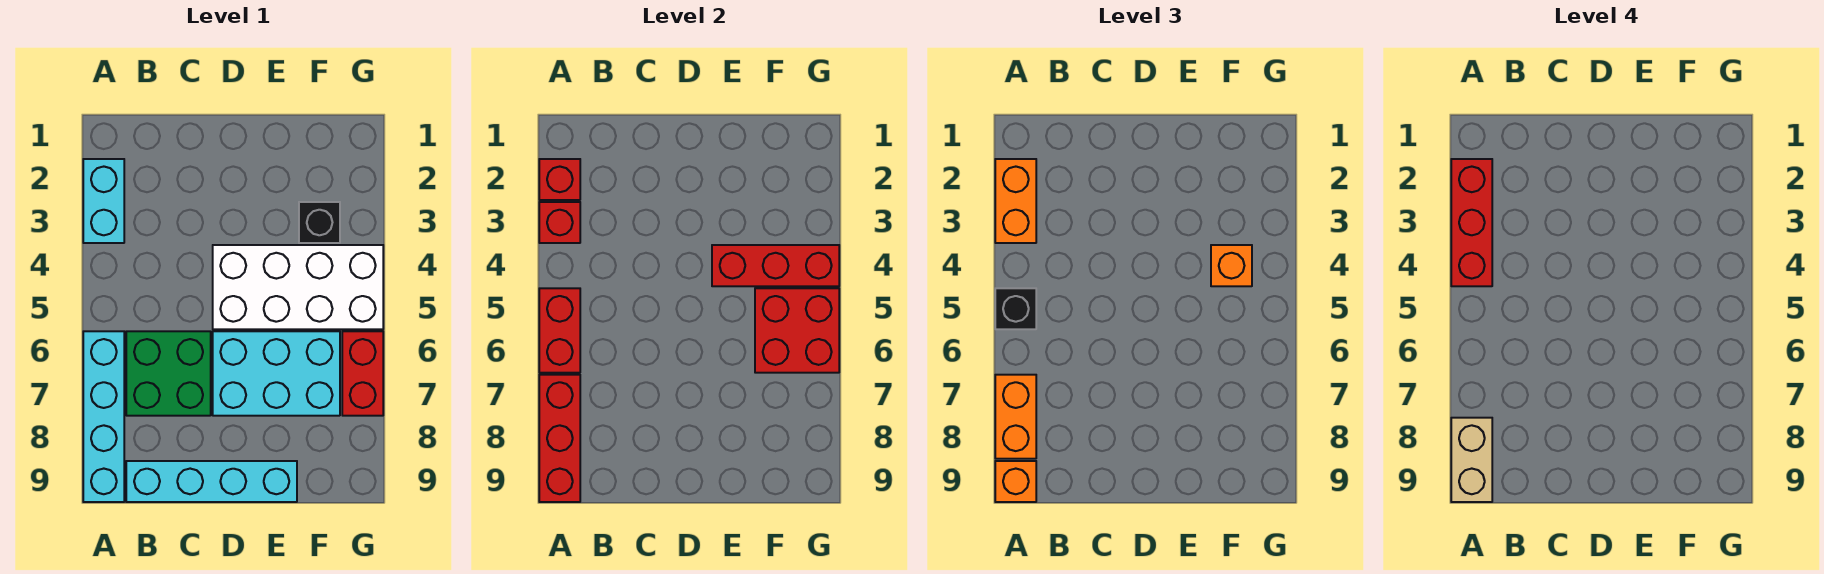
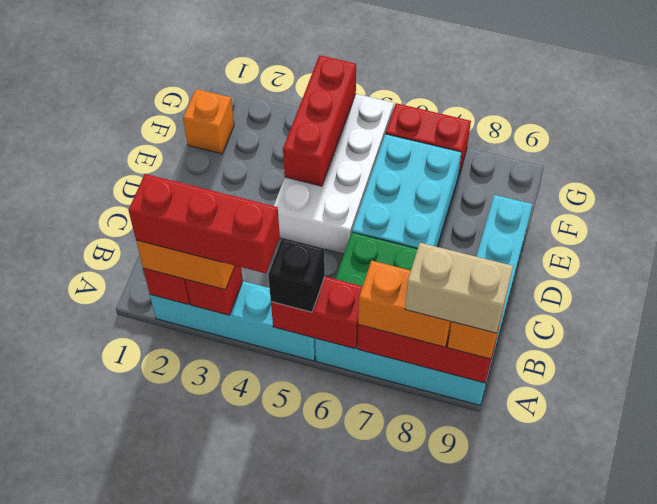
cyan brick A2:A3 level 1 -> cyan brick A2:A5 level 1
black brick F3 level 1 -> none
orange brick F4 level 3 -> orange brick F1 level 1
red brick F5:G6 level 2 -> none

